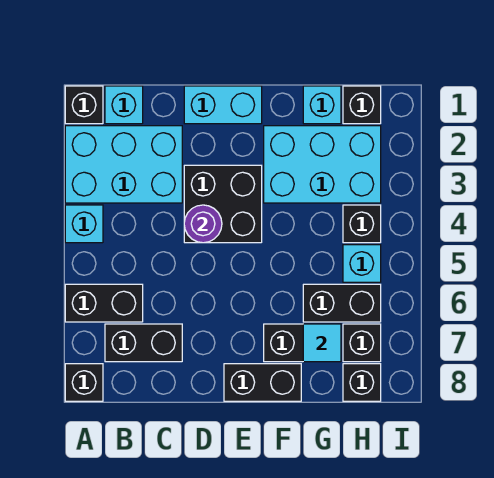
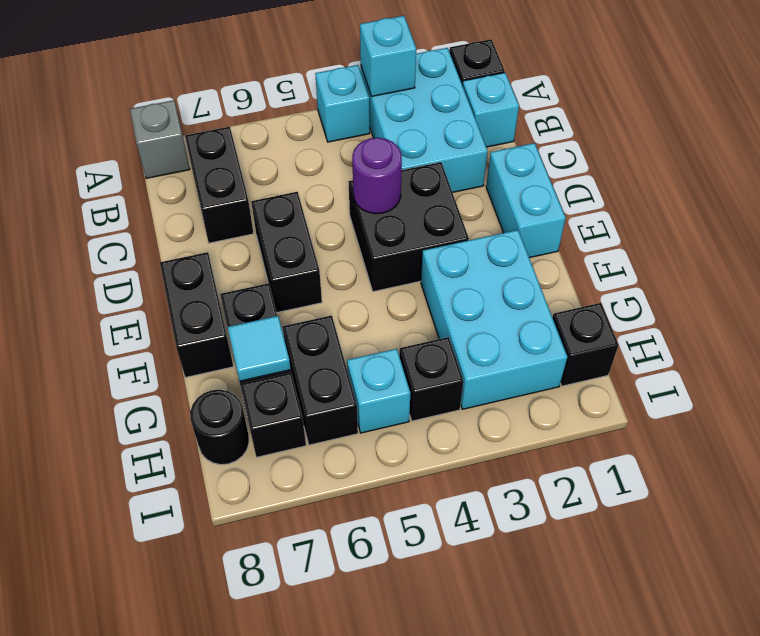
black brick A6:B6 level 1 -> black brick D6:E6 level 1
black brick A8 level 1 -> grey brick A8 level 1
cyan brick G1 level 1 -> cyan brick A3 level 2
black brick H8 level 1 -> black round brick H8 level 1

